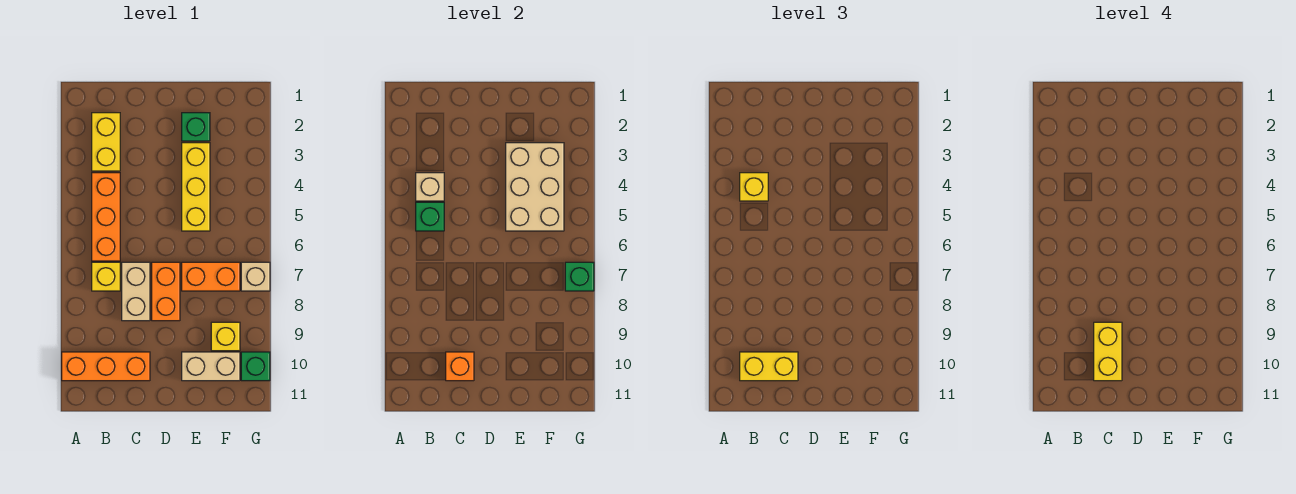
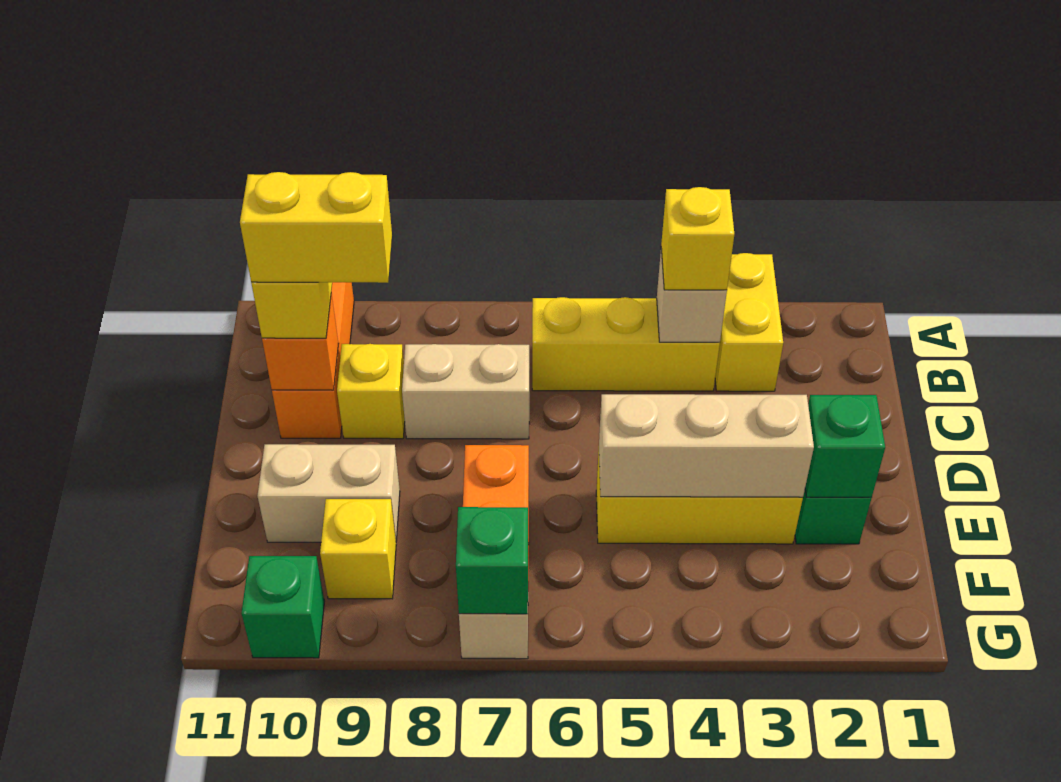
yellow brick B2:B3 level 1 -> yellow brick A3:B3 level 1
orange brick B4:B6 level 1 -> yellow brick B4:B6 level 1
green brick B5 level 2 -> green brick E2 level 2
yellow brick B7 level 1 -> yellow brick C9 level 1
orange brick D7:D8 level 1 -> none
tan brick E3:F5 level 2 -> tan brick E3:E5 level 2
tan brick E10:F10 level 1 -> tan brick E9:E10 level 1

